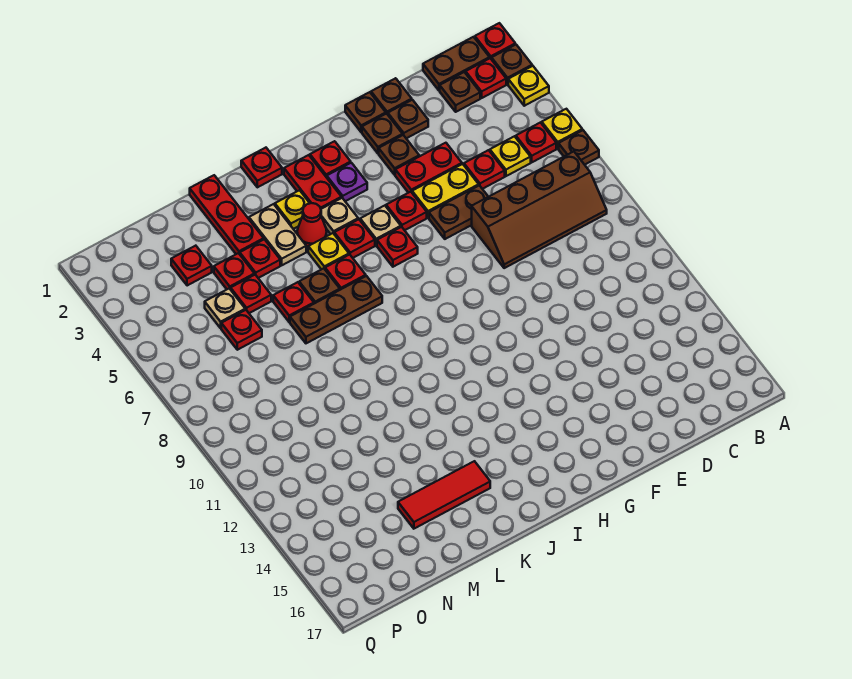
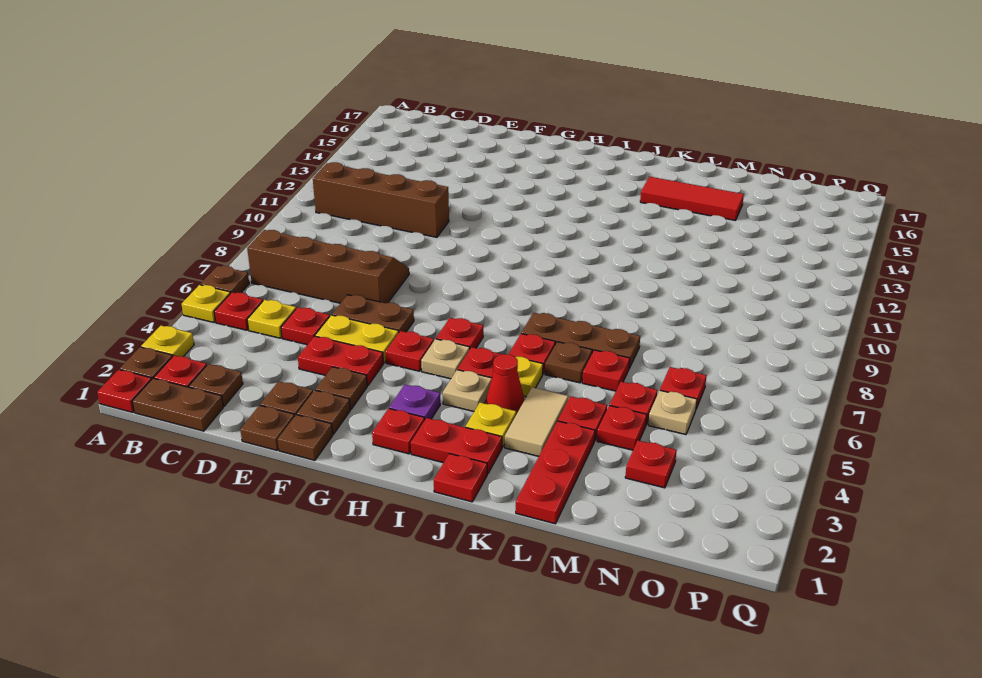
none -> brown brick B11:E11 level 1
red plate I2:I3 level 1 -> red plate I2:J2 level 1
tan plate K3:K4 level 1 -> tan tile K3:K4 level 1

